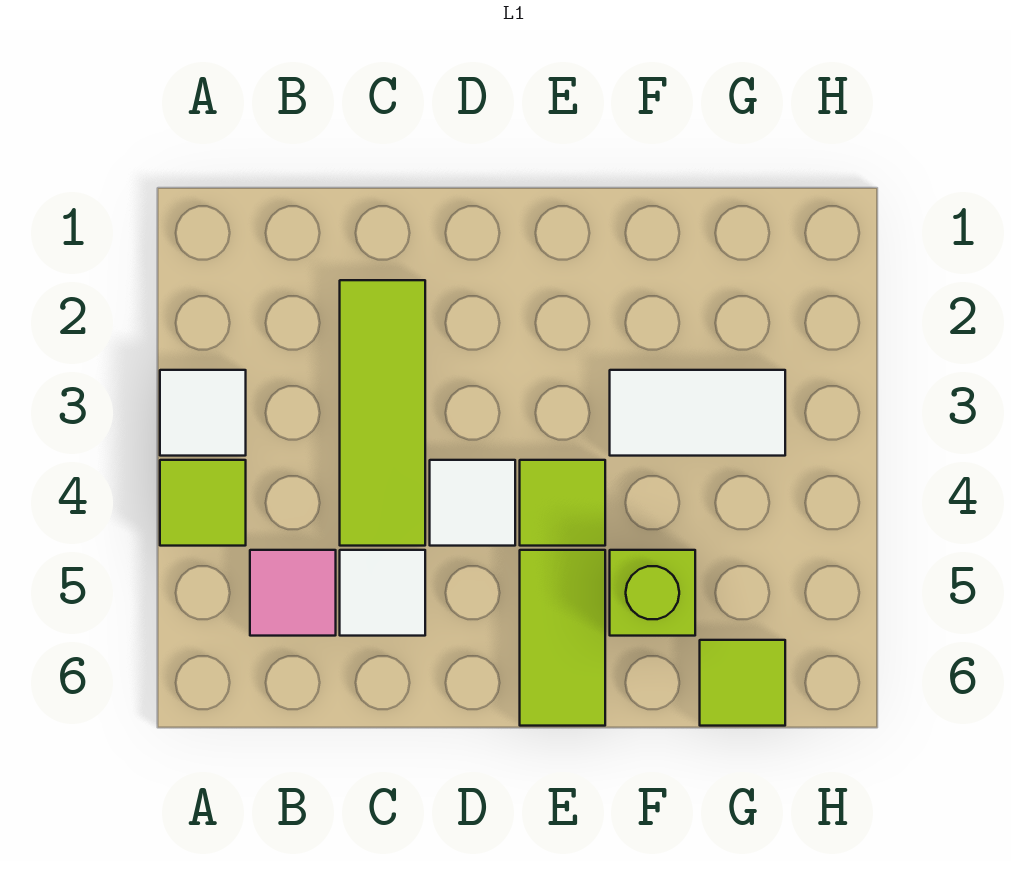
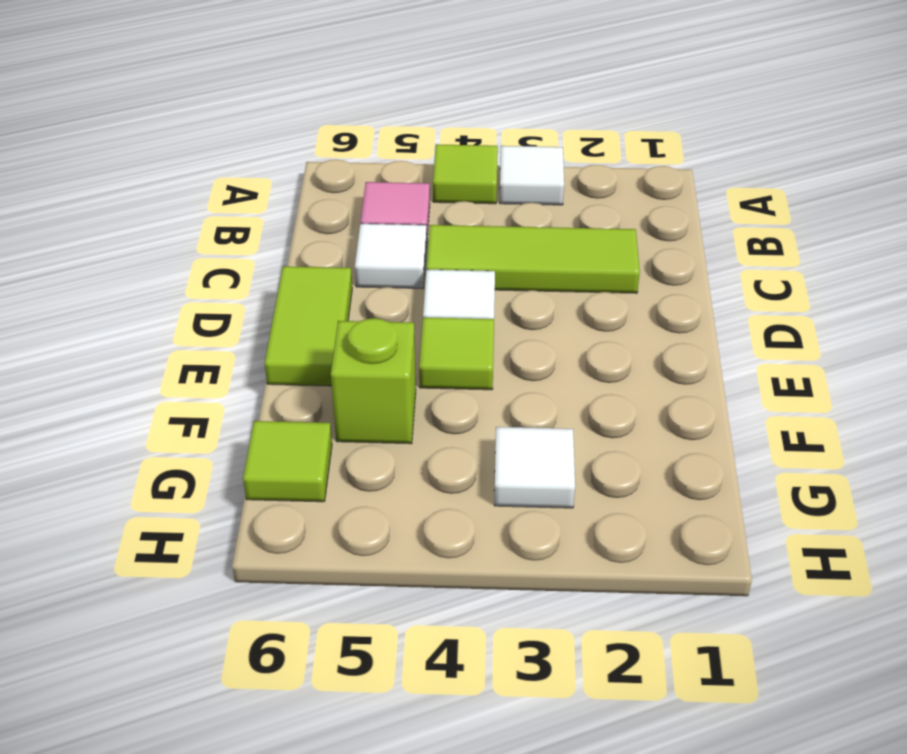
lime tile E5:E6 level 1 -> lime tile D6:E6 level 1
white tile F3:G3 level 1 -> white tile G3 level 1

